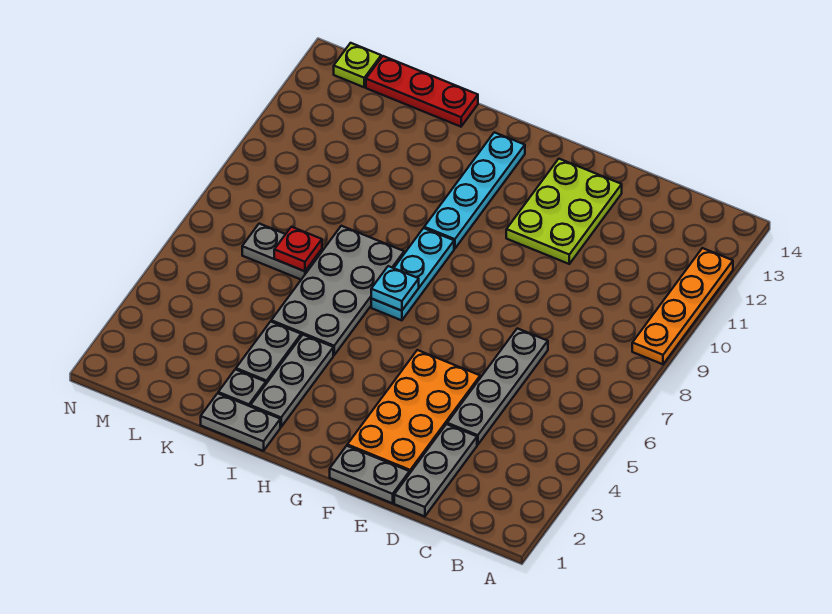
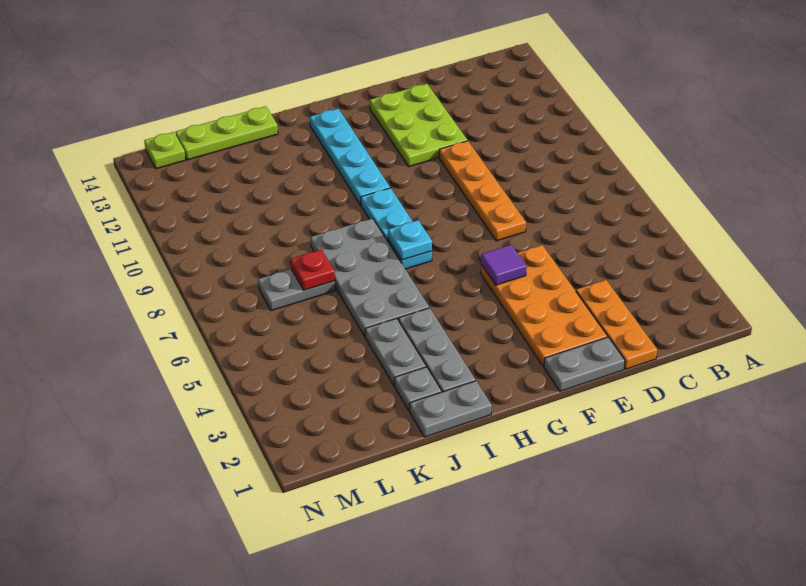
orange plate A9:A12 level 1 -> orange plate E7:E10 level 1
grey plate D1:D3 level 1 -> orange plate D1:D3 level 1
grey plate D4:D7 level 1 -> none
none -> purple tile F5 level 2
red plate J14:L14 level 1 -> lime plate J14:L14 level 1

